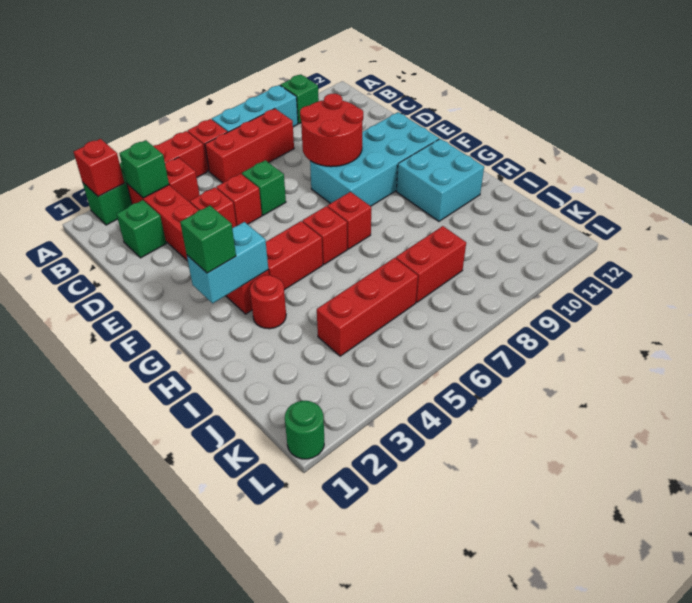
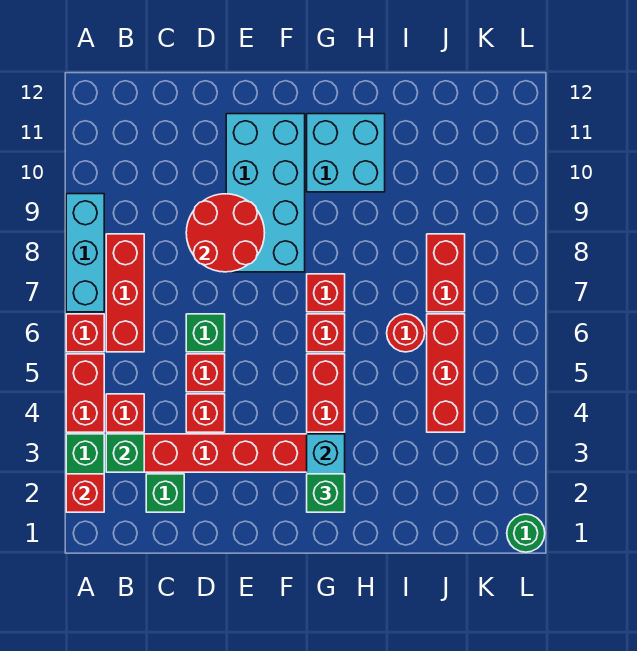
green brick A10 level 1 -> none
red round brick H3 level 1 -> red round brick I6 level 1

